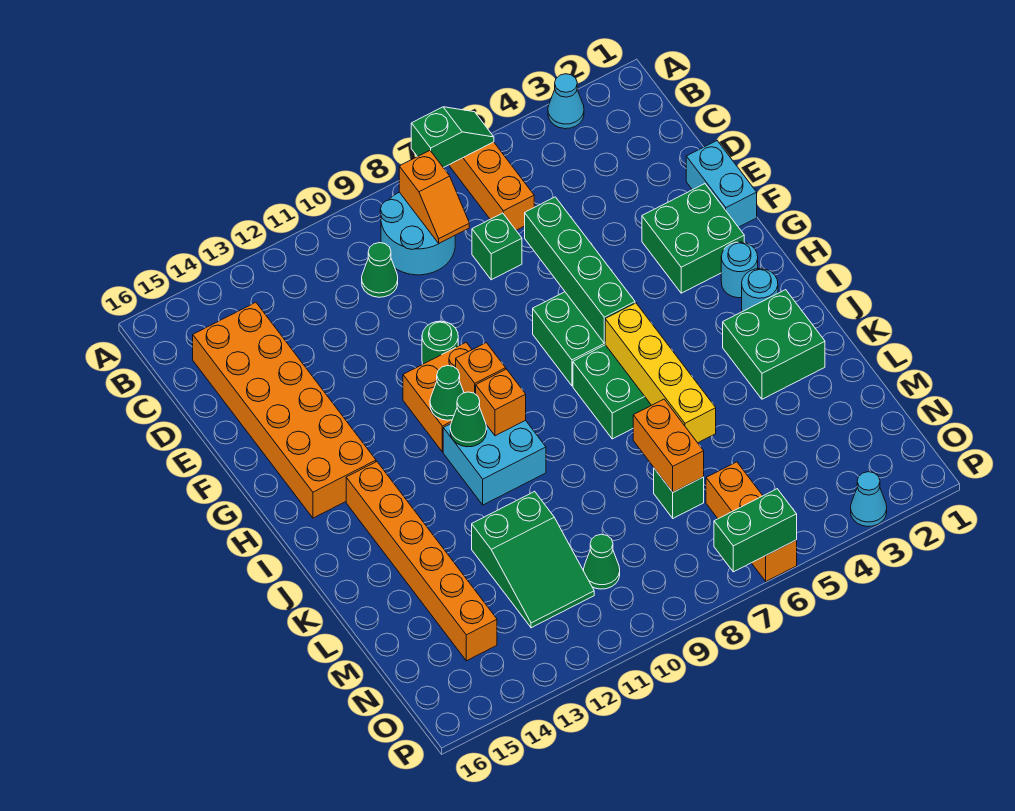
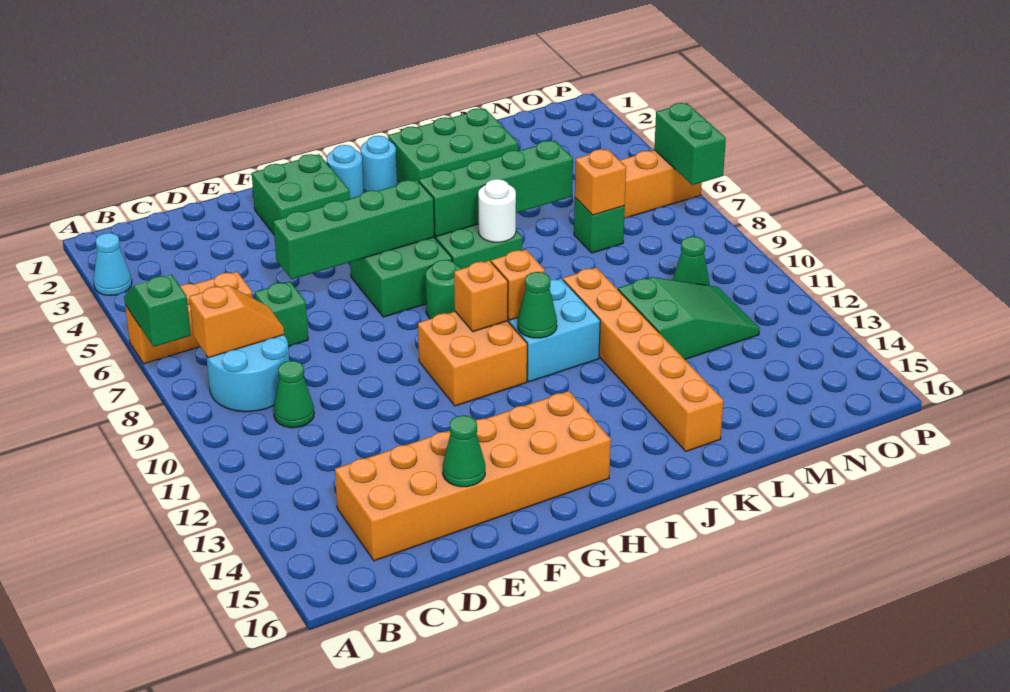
cyan brick E1:F1 level 1 -> none
green round brick F10 level 1 -> green round brick H8 level 1
green cone H11 level 2 -> green cone E15 level 2
yellow brick I6:L6 level 2 -> green brick I6:L6 level 2
orange brick I14:N14 level 1 -> orange brick K10:K15 level 1
green brick J2:K3 level 1 -> green brick J2:L3 level 1
none -> white round brick J7 level 2
orange brick L7:M7 level 2 -> orange brick M7 level 2
cyan cone P3 level 1 -> none

